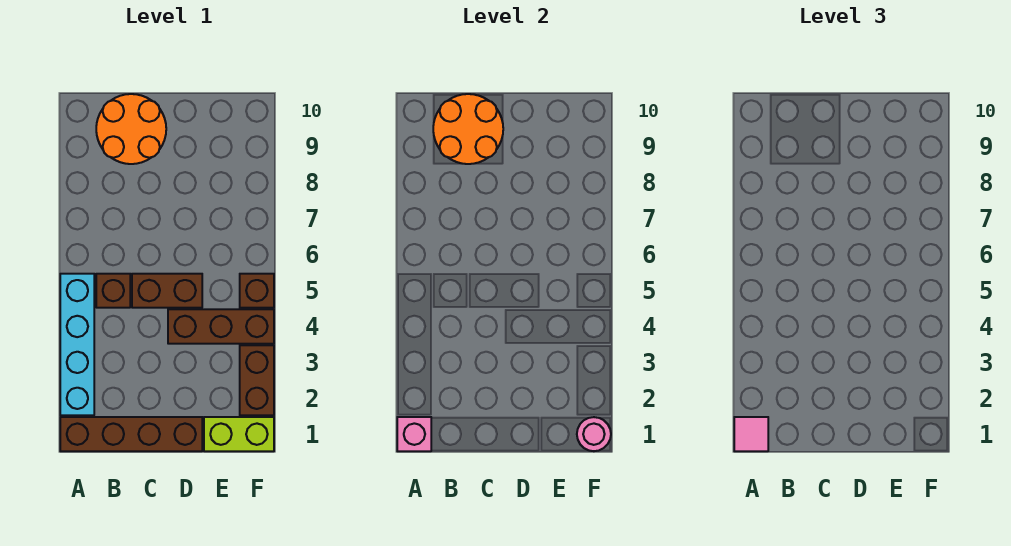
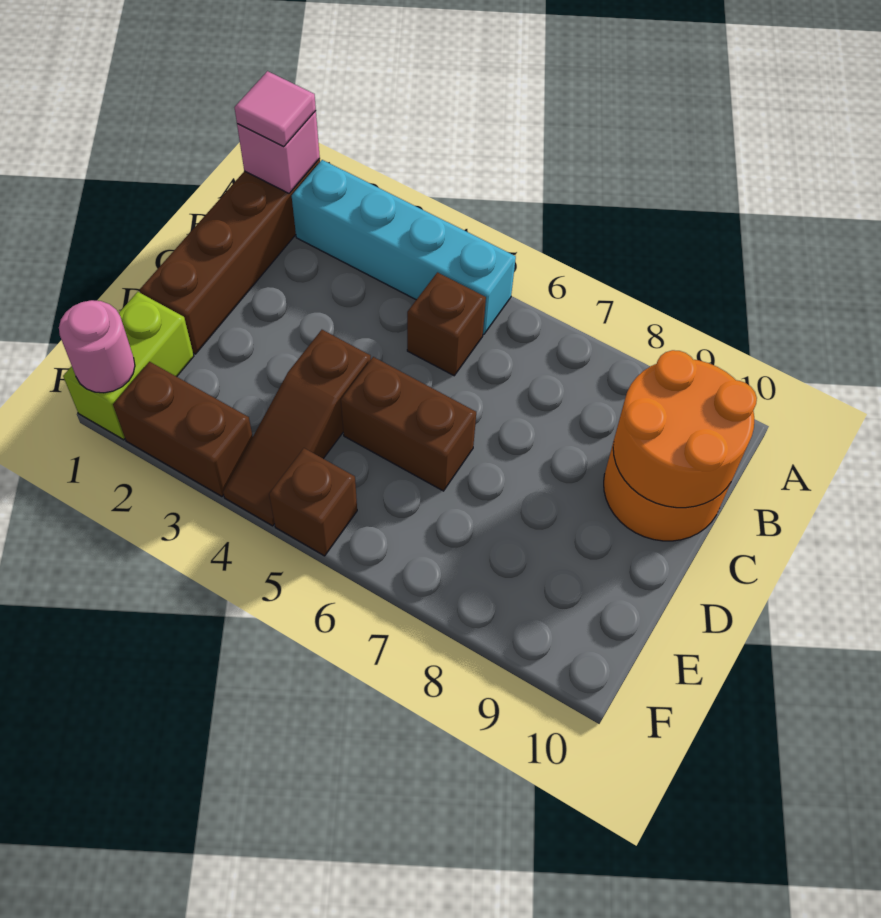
brown brick C5:D5 level 1 -> brown brick D5:D6 level 1
brown brick D4:F4 level 1 -> brown slope D4:F4 level 1 top D

